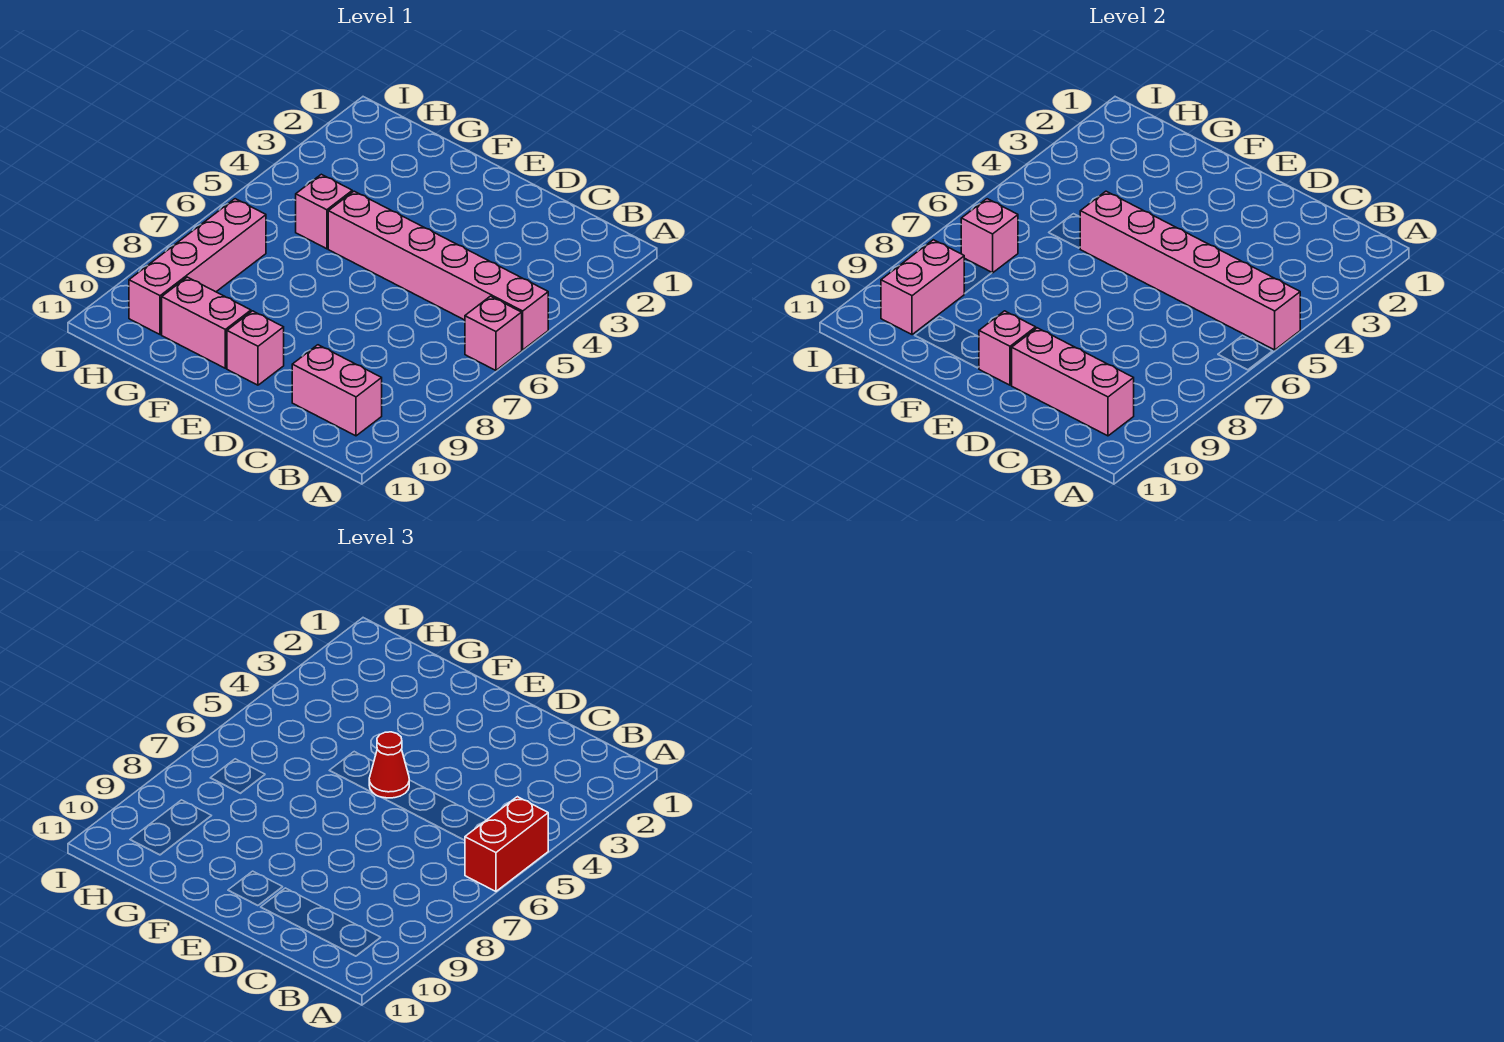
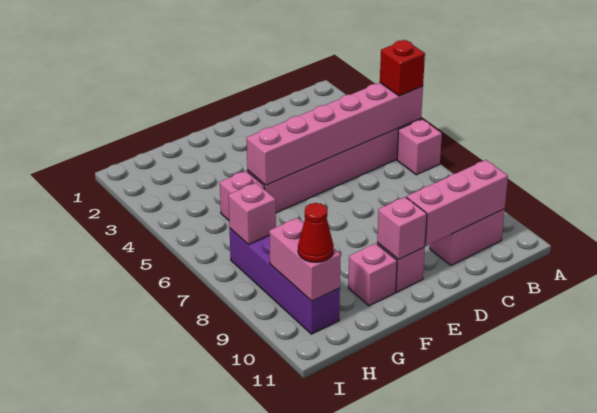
red brick A5:A6 level 3 -> red brick A5 level 3
red cone E5 level 3 -> red cone H10 level 3
pink brick F10:G10 level 1 -> pink brick F10 level 1
pink brick H7:H10 level 1 -> purple brick H7:H10 level 1

